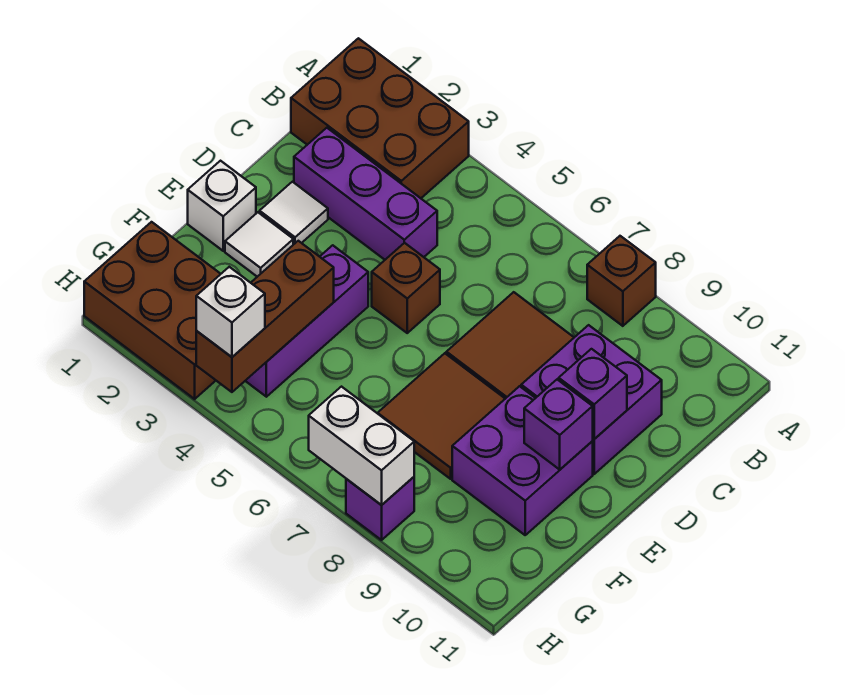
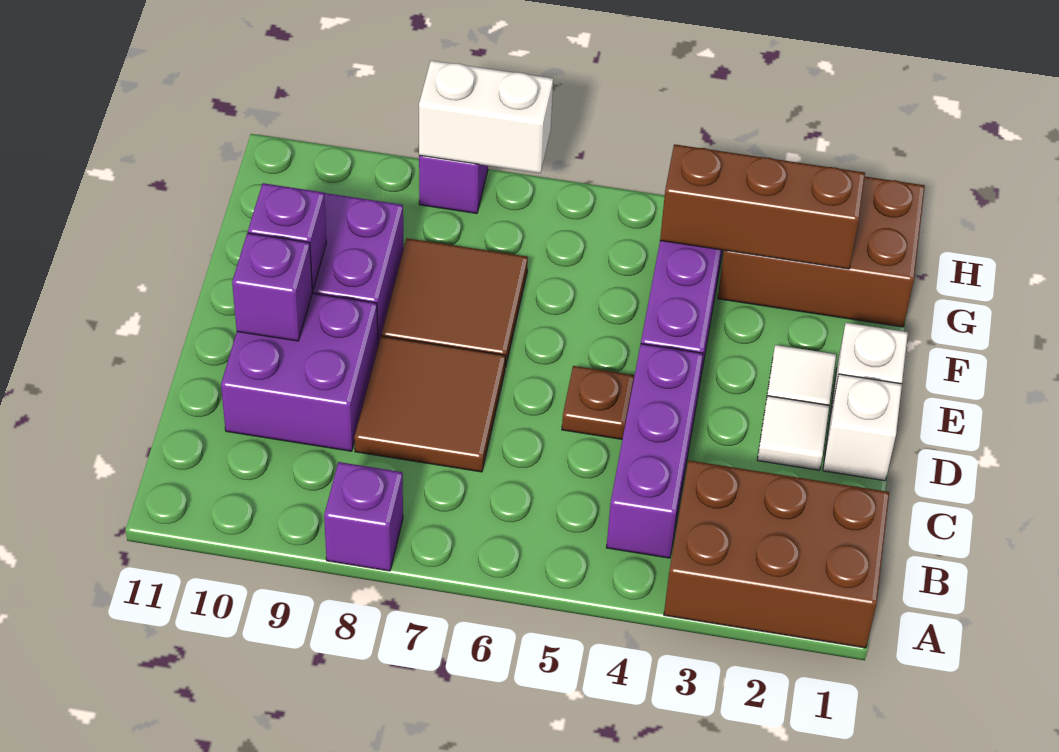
brown brick A8 level 1 -> purple brick A8 level 1
purple brick C2:C4 level 1 -> purple brick B4:D4 level 1
brown brick D5 level 1 -> brown plate D5 level 1
brown brick F4:H4 level 2 -> brown brick G2:G4 level 2
white brick H4 level 3 -> white brick D1 level 1

